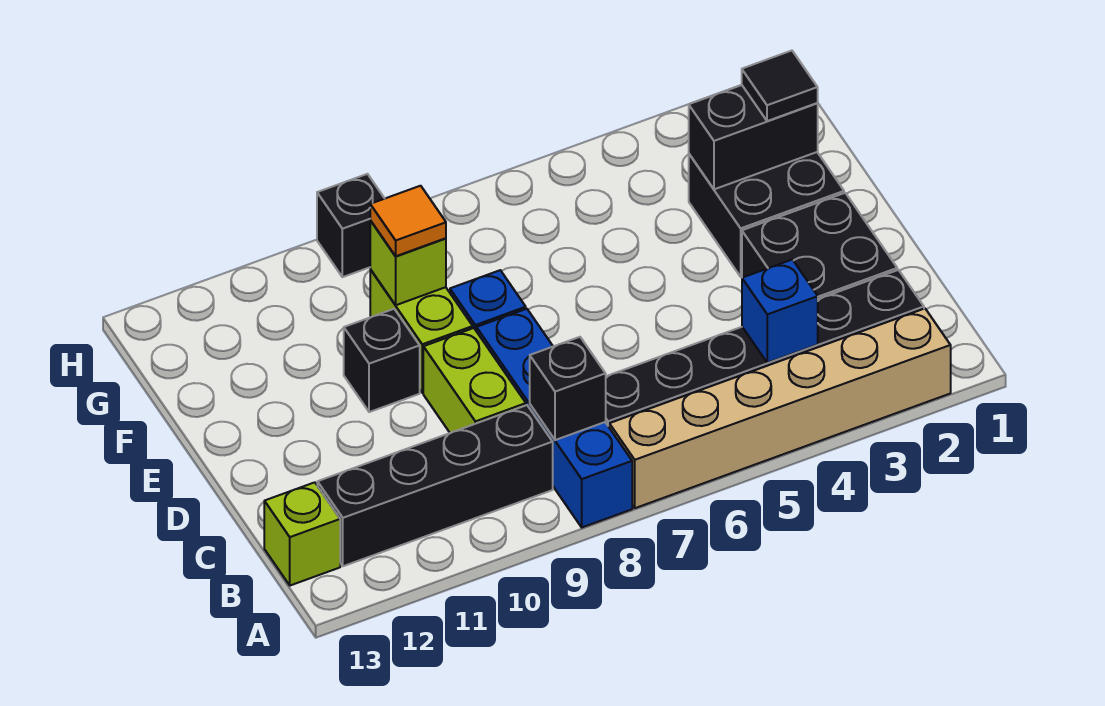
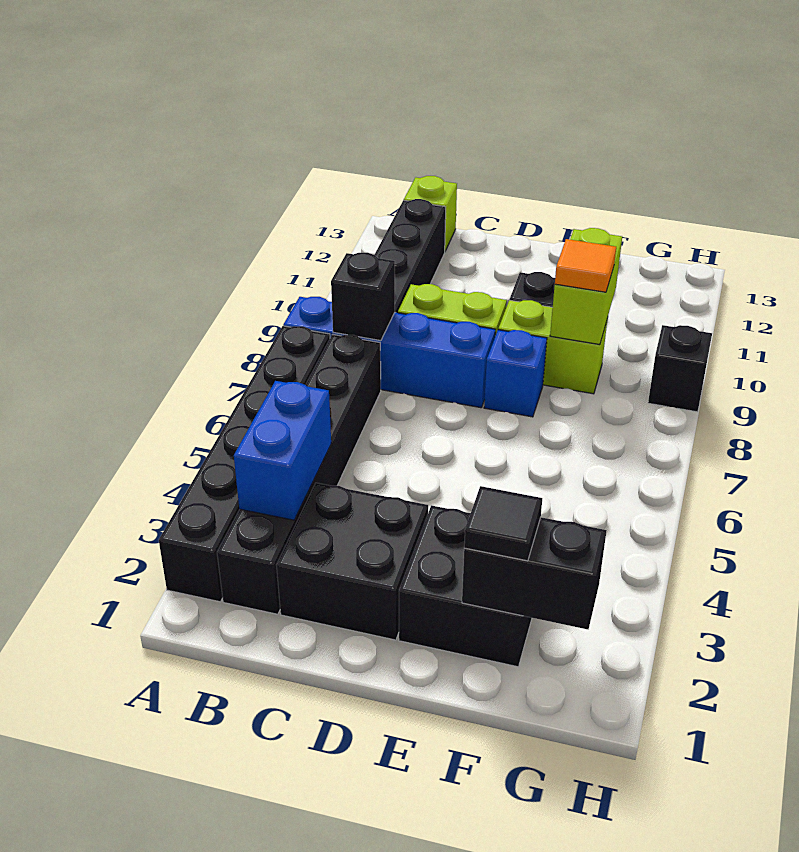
tan brick A2:A7 level 1 -> black brick A2:A7 level 1
blue brick B4 level 2 -> blue brick B3:B4 level 2
black brick F2:F3 level 2 -> black brick F2:G2 level 2
lime brick F9 level 2 -> lime brick F9:F10 level 2

